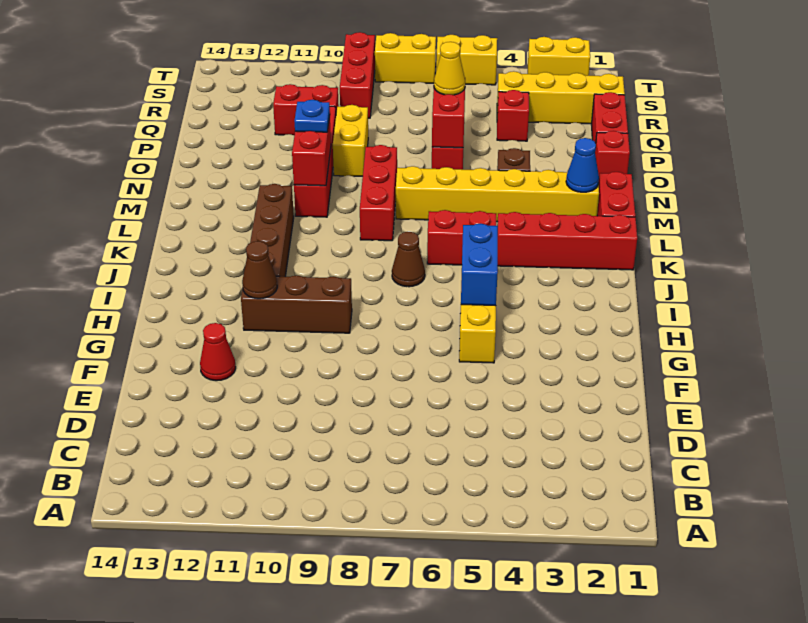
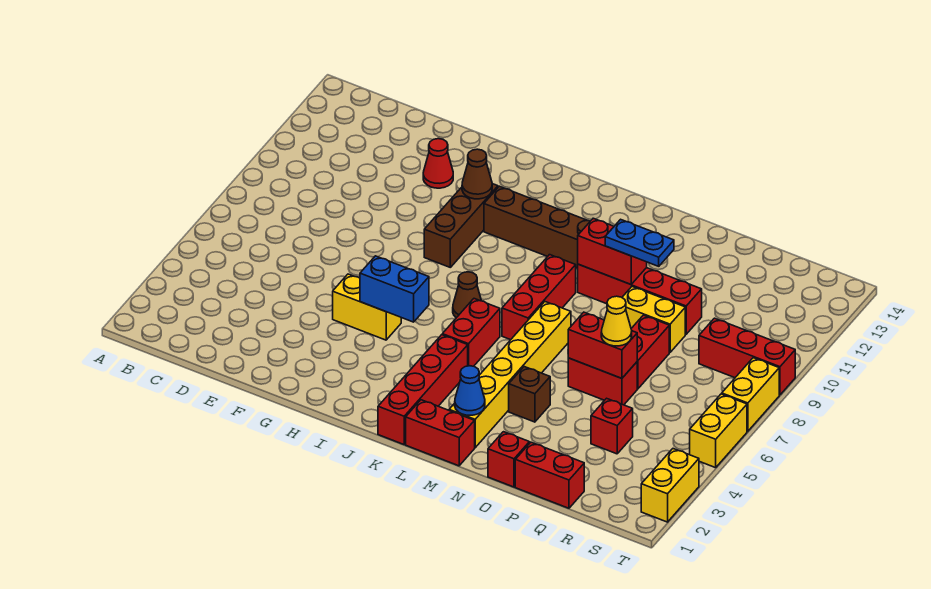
red brick L8:N8 level 1 -> red brick L7:L9 level 1
blue plate N10 level 3 -> blue plate N10:O10 level 3
red brick Q10:Q11 level 1 -> red brick P7:P8 level 1
yellow brick R1:R4 level 1 -> none

